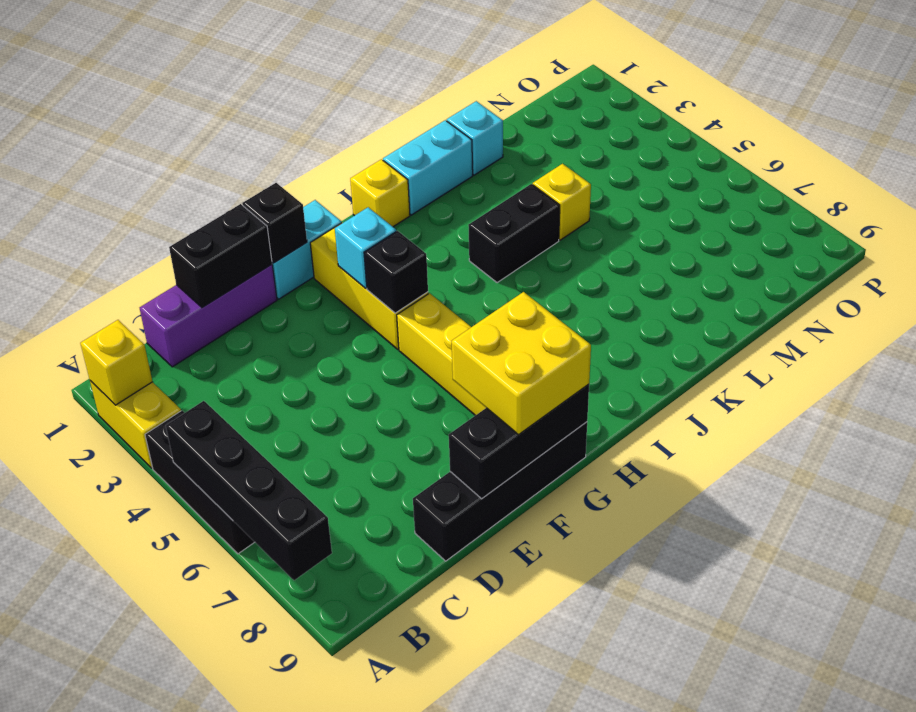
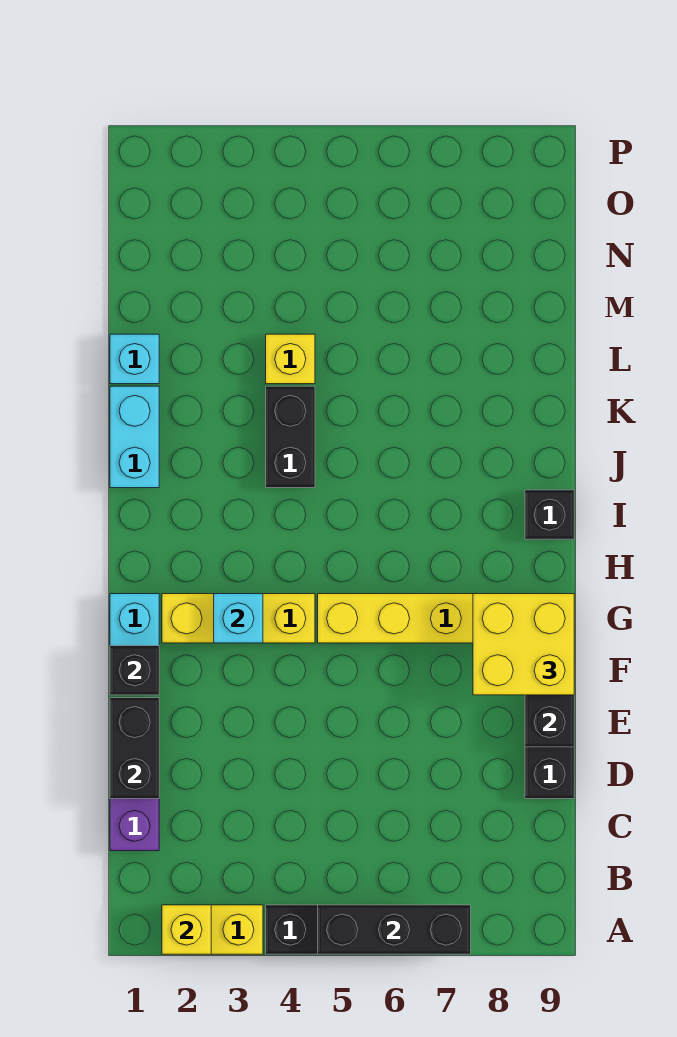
black brick A5:A8 level 2 -> black brick A5:A7 level 2
black brick G4 level 2 -> black brick I9 level 1
yellow brick I1 level 1 -> none

